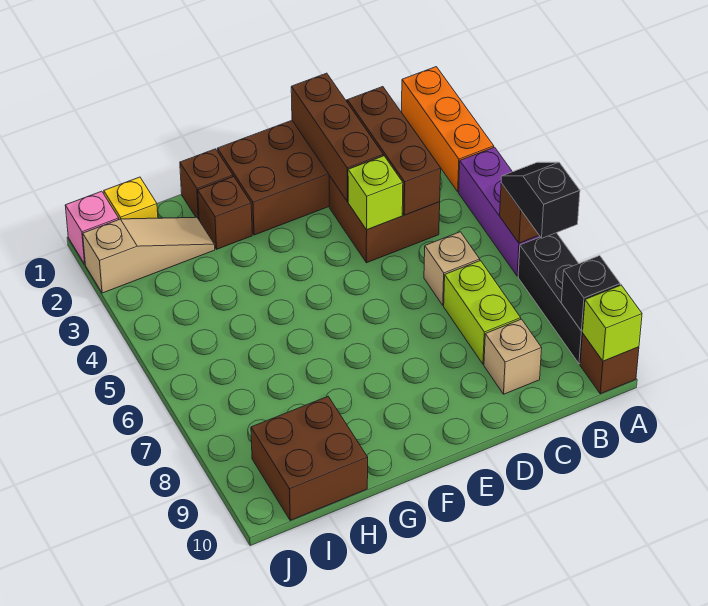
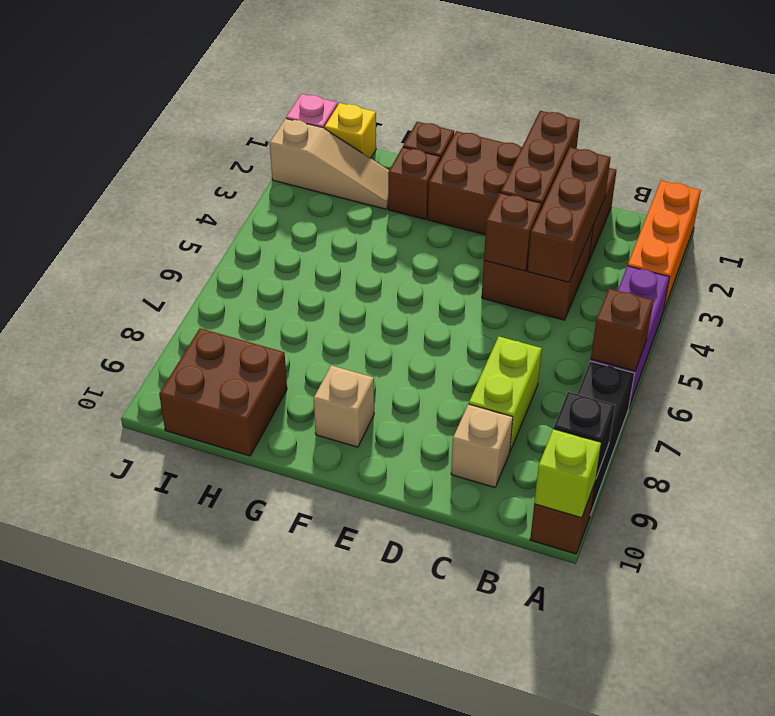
black slope A6:A7 level 3 top 7 -> none
tan brick C6 level 1 -> tan brick F9 level 1
lime brick D4 level 2 -> brown brick D4 level 2

